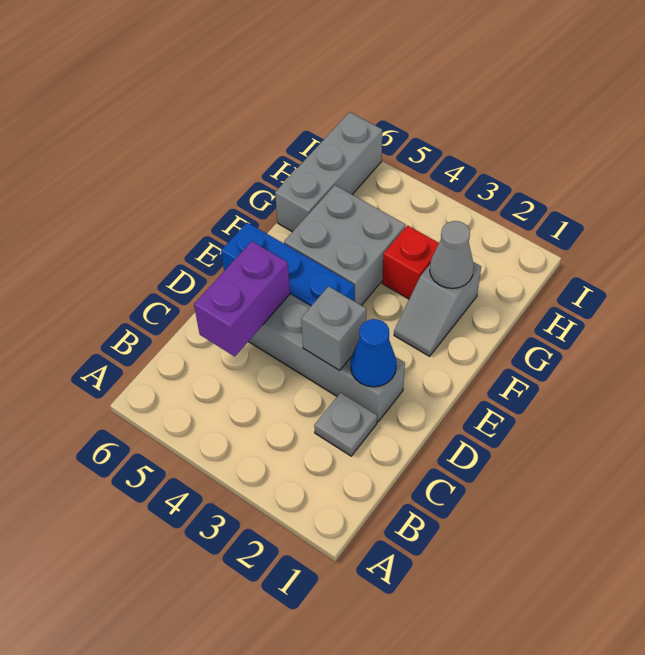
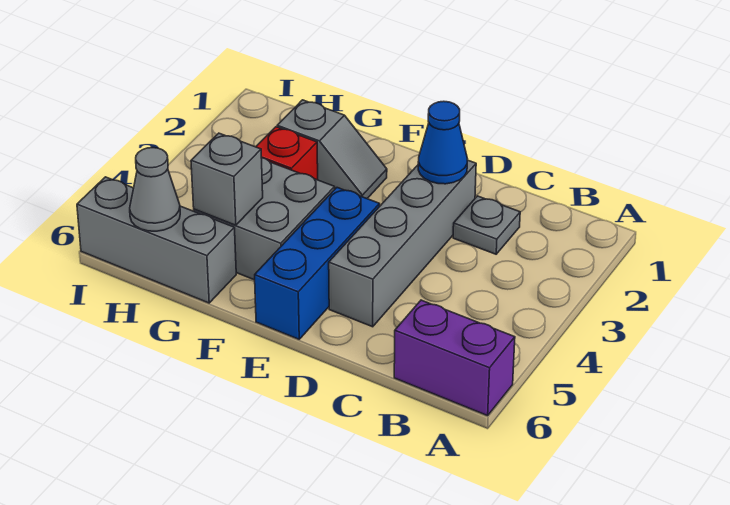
purple brick C5:D5 level 2 -> purple brick A6:B6 level 1
grey brick D3 level 2 -> grey brick G5 level 2
grey cone G2 level 2 -> grey cone H6 level 2

